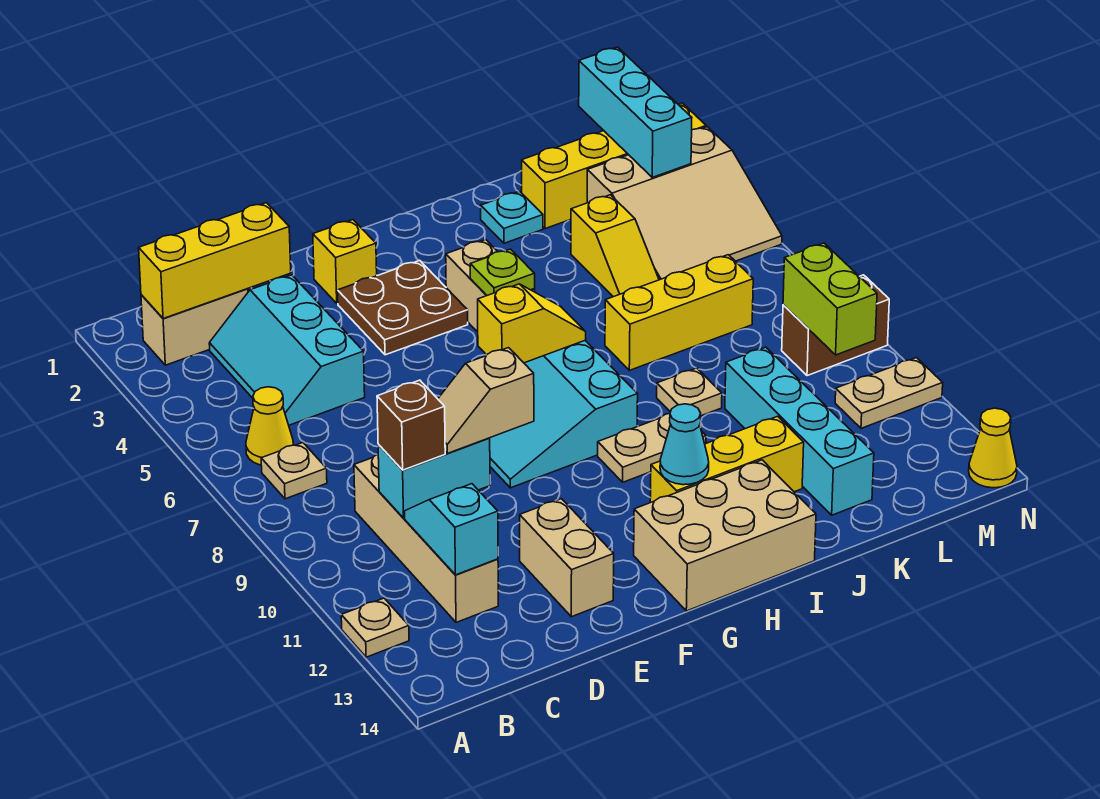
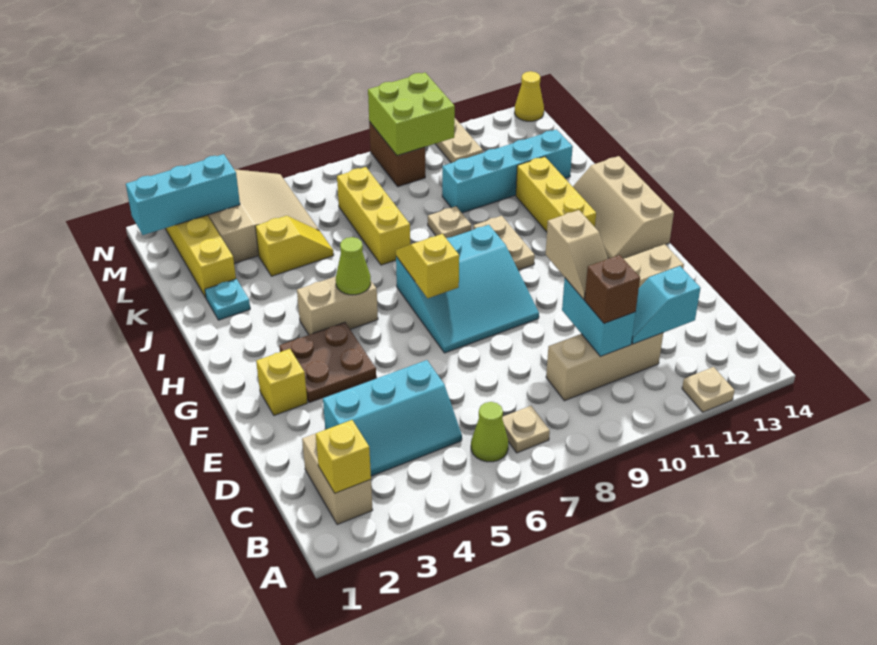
yellow brick B2:D2 level 2 -> yellow brick B2 level 2
yellow cone B6 level 1 -> lime cone B6 level 1
tan brick C9:C12 level 1 -> tan brick C9:C11 level 1
tan brick G13:I14 level 1 -> tan slope G13:I14 level 1 top 14
lime plate H5 level 2 -> lime cone H5 level 2
cyan cone H12 level 2 -> none
lime brick M9:M10 level 2 -> lime brick M9:N10 level 2

